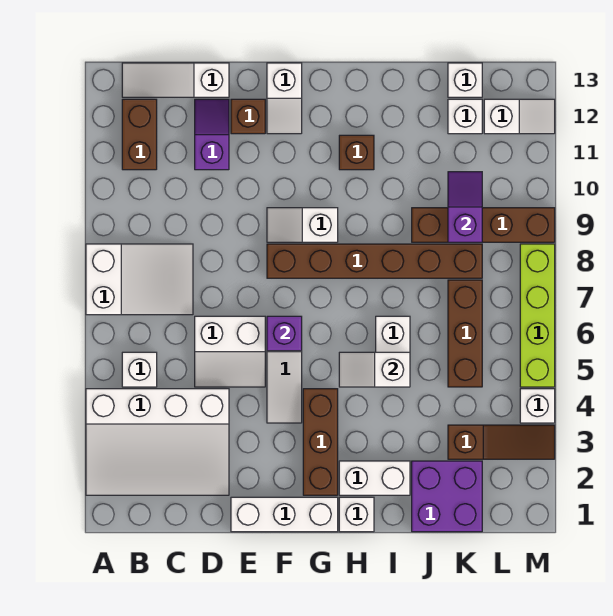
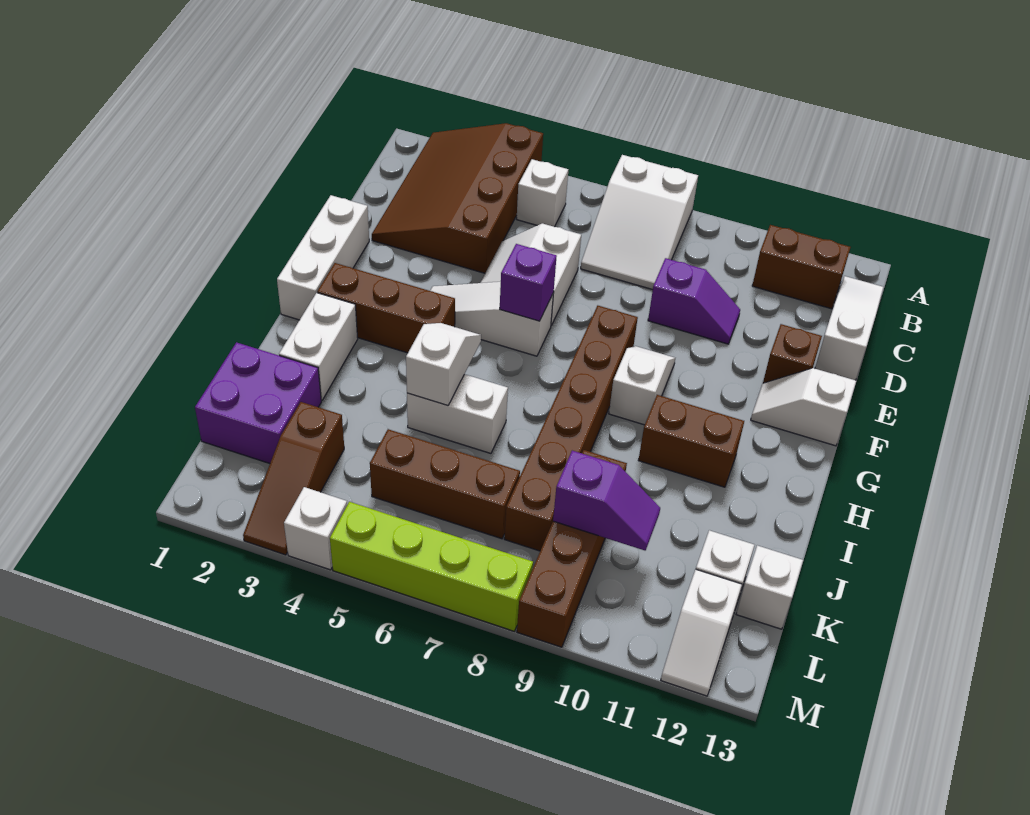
white slope A2:D4 level 1 top 4 -> brown slope A2:D4 level 1 top 4
purple slope D11:D12 level 1 top 11 -> purple slope D9:D10 level 1 top 9
white brick H1 level 1 -> none
brown brick H11 level 1 -> brown brick H10:H11 level 1

